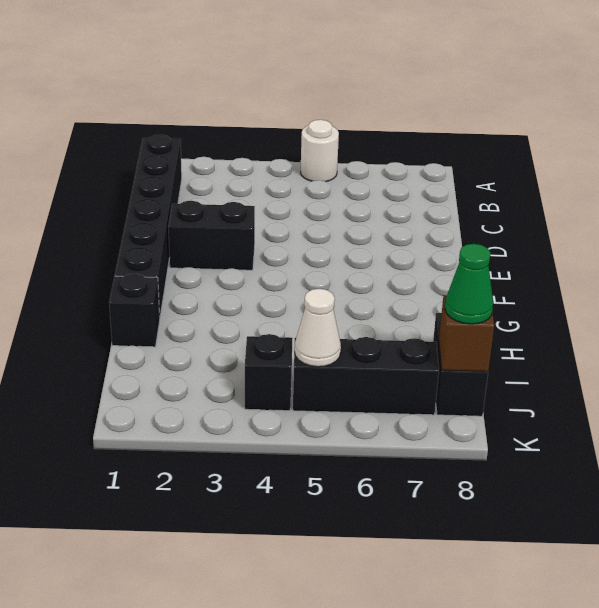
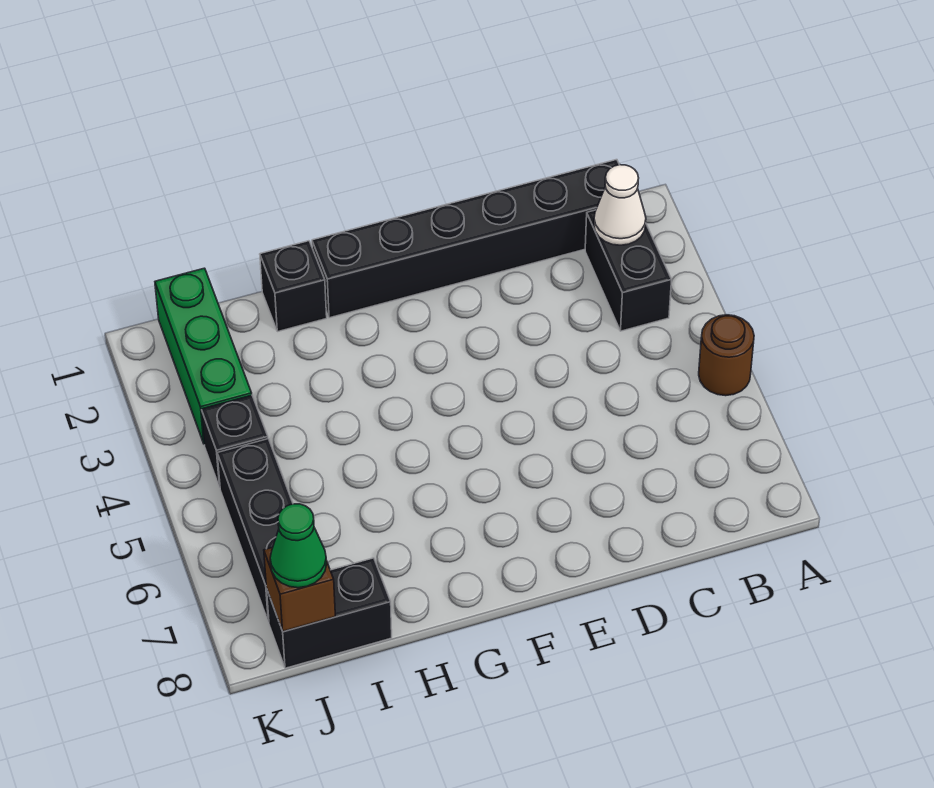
white round brick A5 level 1 -> brown round brick A5 level 1
black brick E2:E3 level 1 -> black brick B2:B3 level 1
none -> green brick J1:J3 level 1
white cone J5 level 2 -> white cone B2 level 2

